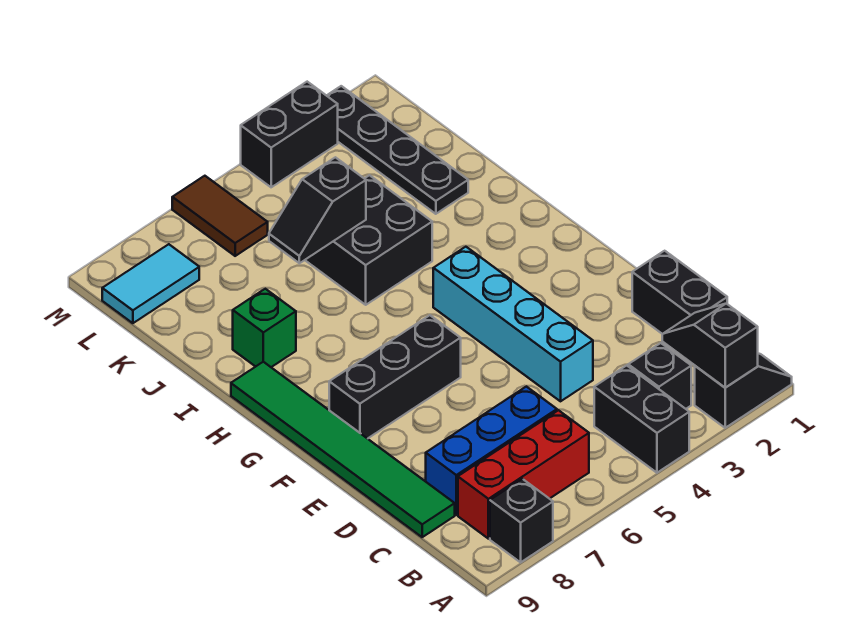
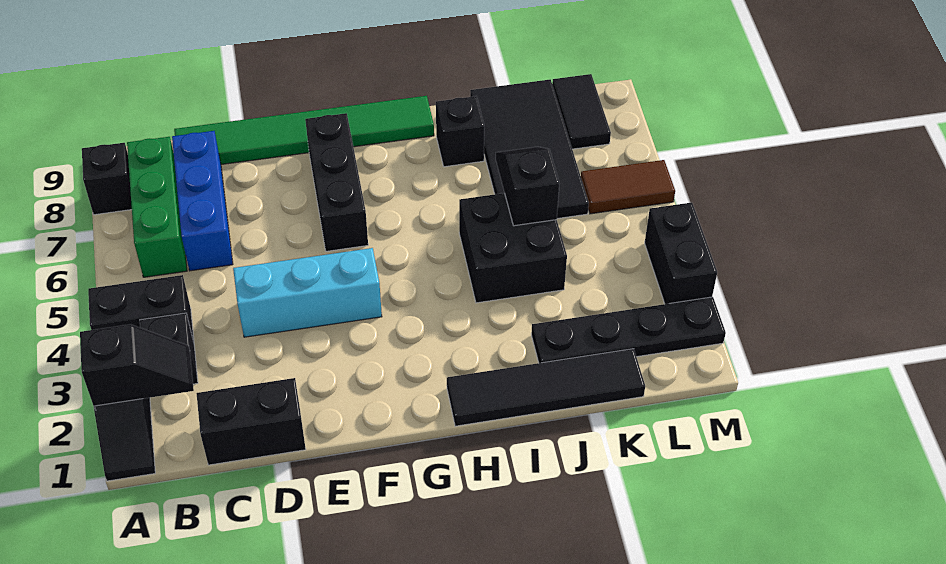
red brick B6:B8 level 1 -> green brick B6:B8 level 1
cyan brick D4:G4 level 1 -> cyan brick D4:F4 level 1
none -> black tile H1:K1 level 1
green brick I8 level 1 -> black brick I8 level 1
none -> black tile J6:K9 level 1
cyan tile L8:L9 level 1 -> black tile L8:L9 level 1

